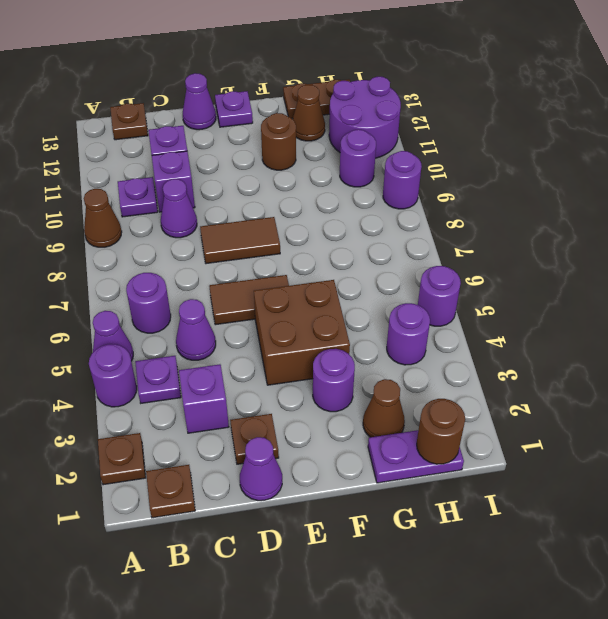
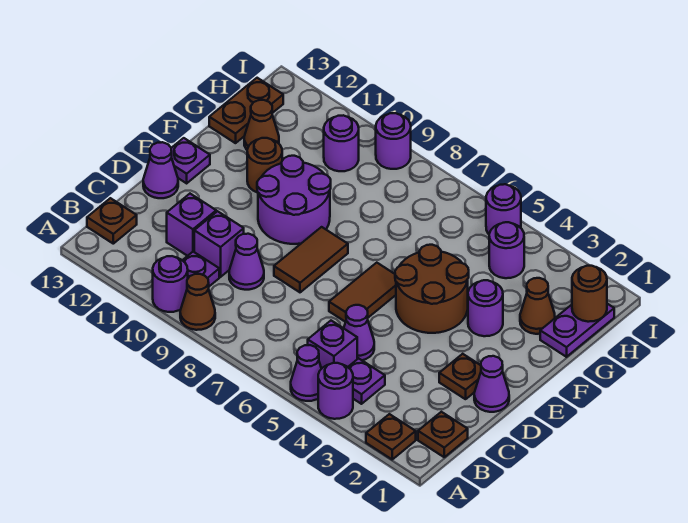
purple round brick B6 level 1 -> purple round brick A10 level 1
purple brick C3 level 1 -> purple brick B5 level 1
brown brick E4:F5 level 1 -> brown round brick E4:F5 level 1
purple round brick H11:I12 level 1 -> purple round brick E9:F10 level 1

